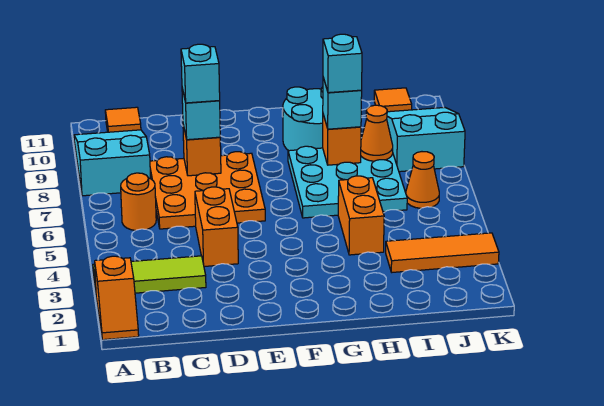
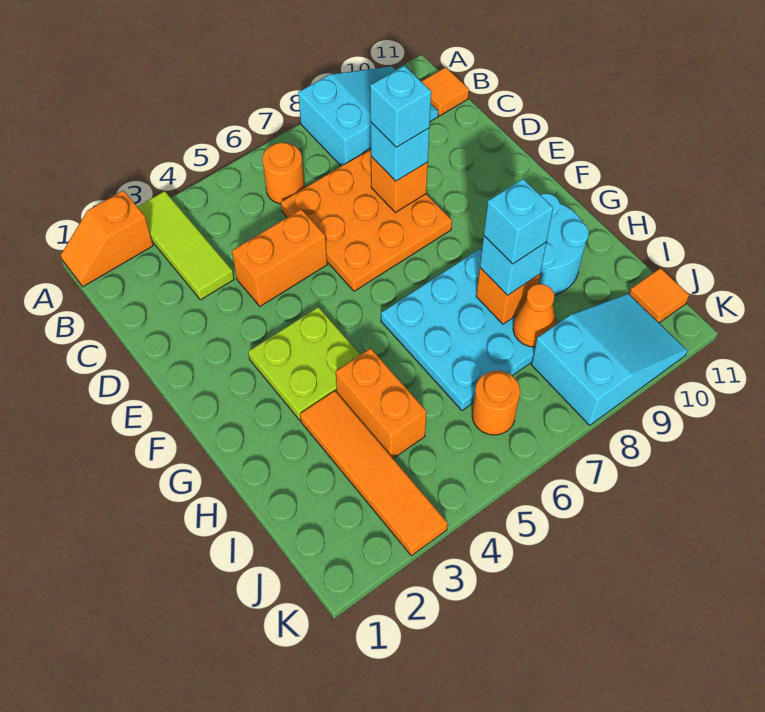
none -> lime plate F3:G4 level 1
orange brick H4:H5 level 1 -> orange brick H4:I4 level 1
orange tile I3:K3 level 1 -> orange tile H3:K3 level 1
orange cone J6 level 1 -> orange round brick J6 level 1

